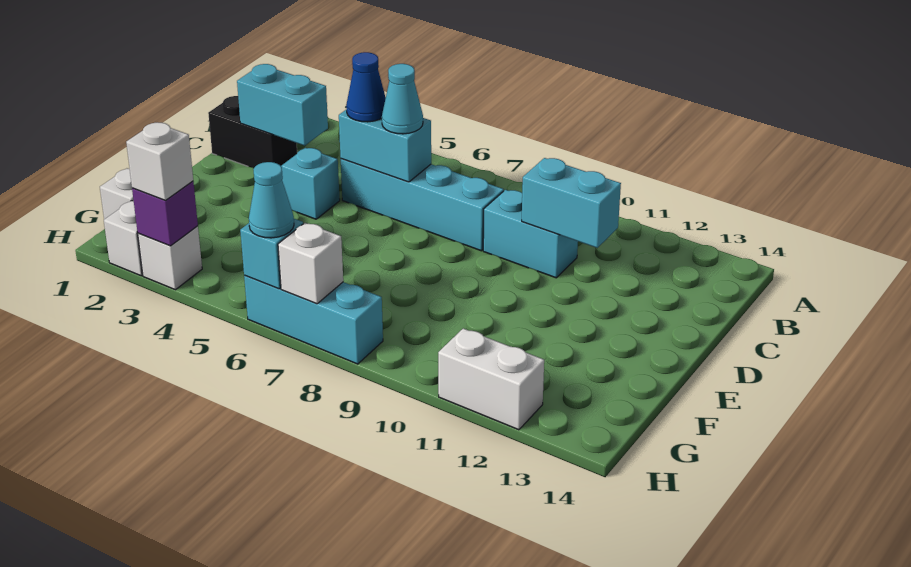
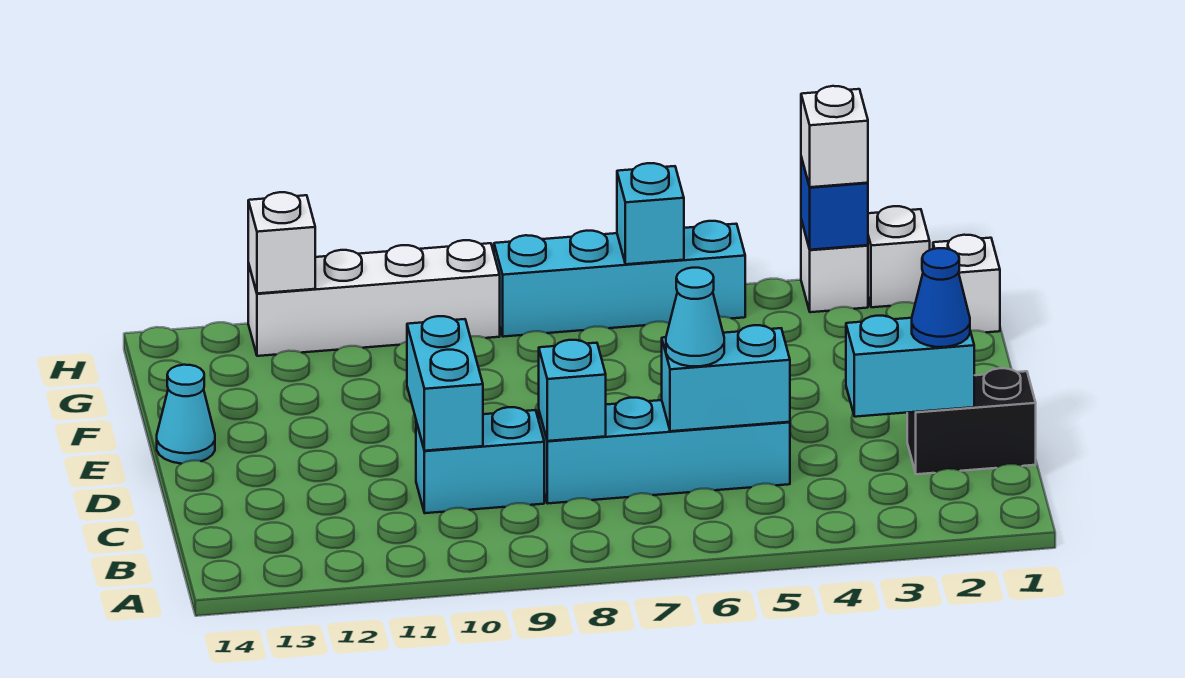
blue cone C5 level 3 -> blue cone C2 level 3
cyan brick C10:C11 level 2 -> cyan brick C10:D10 level 2
cyan brick D4 level 1 -> cyan brick C8 level 2
purple brick H3 level 2 -> blue brick H3 level 2
cyan brick H6:H8 level 1 -> cyan brick H5:H8 level 1
cyan cone H6 level 3 -> cyan cone E14 level 1
white brick H7 level 2 -> white brick H12 level 2
white brick H11:H12 level 1 -> white brick H9:H12 level 1

